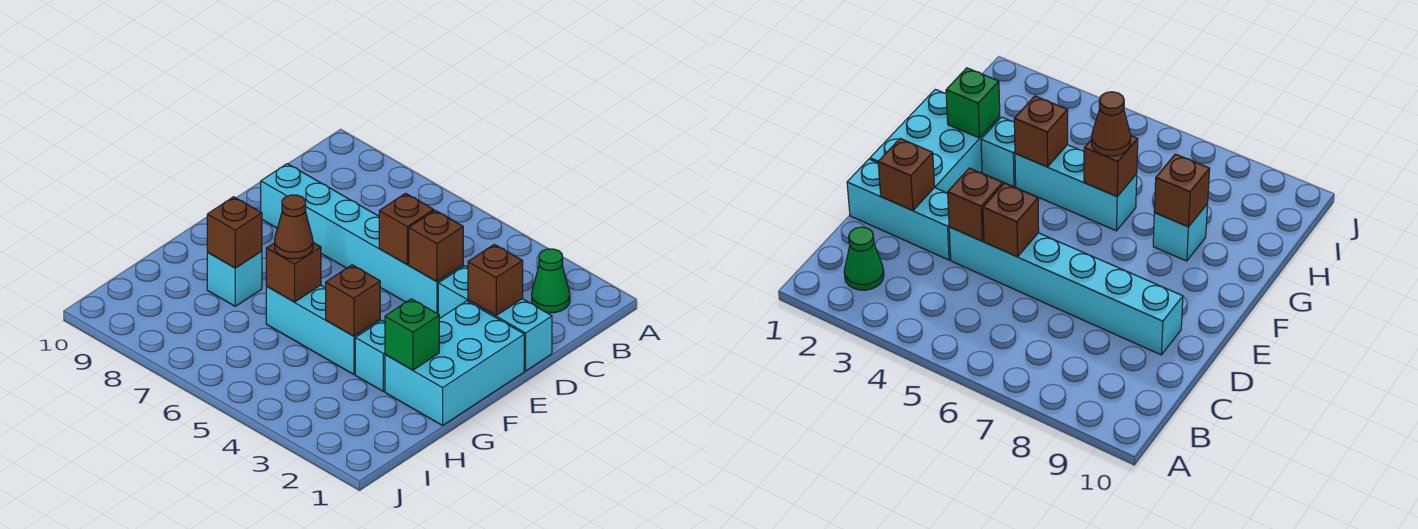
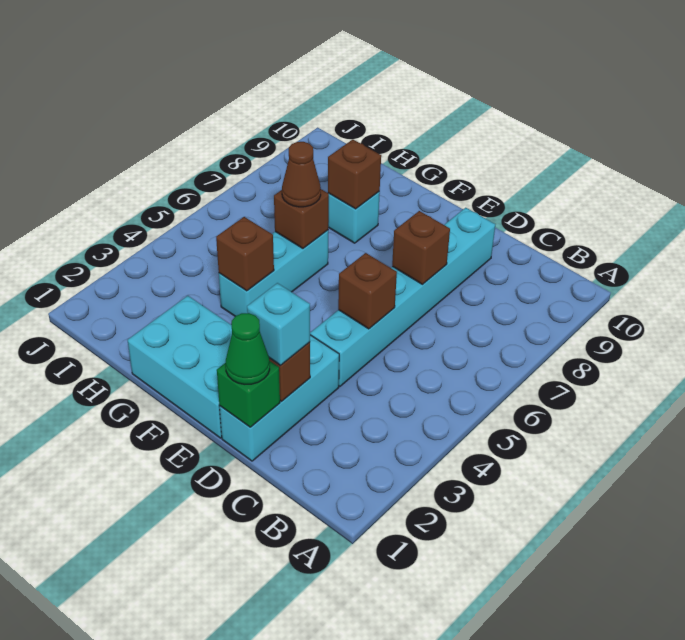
green cone B2 level 1 -> green cone D1 level 3
brown brick D4 level 2 -> brown brick D7 level 2
green brick G2 level 2 -> green brick D1 level 2
cyan brick G3 level 1 -> cyan brick D2 level 3

